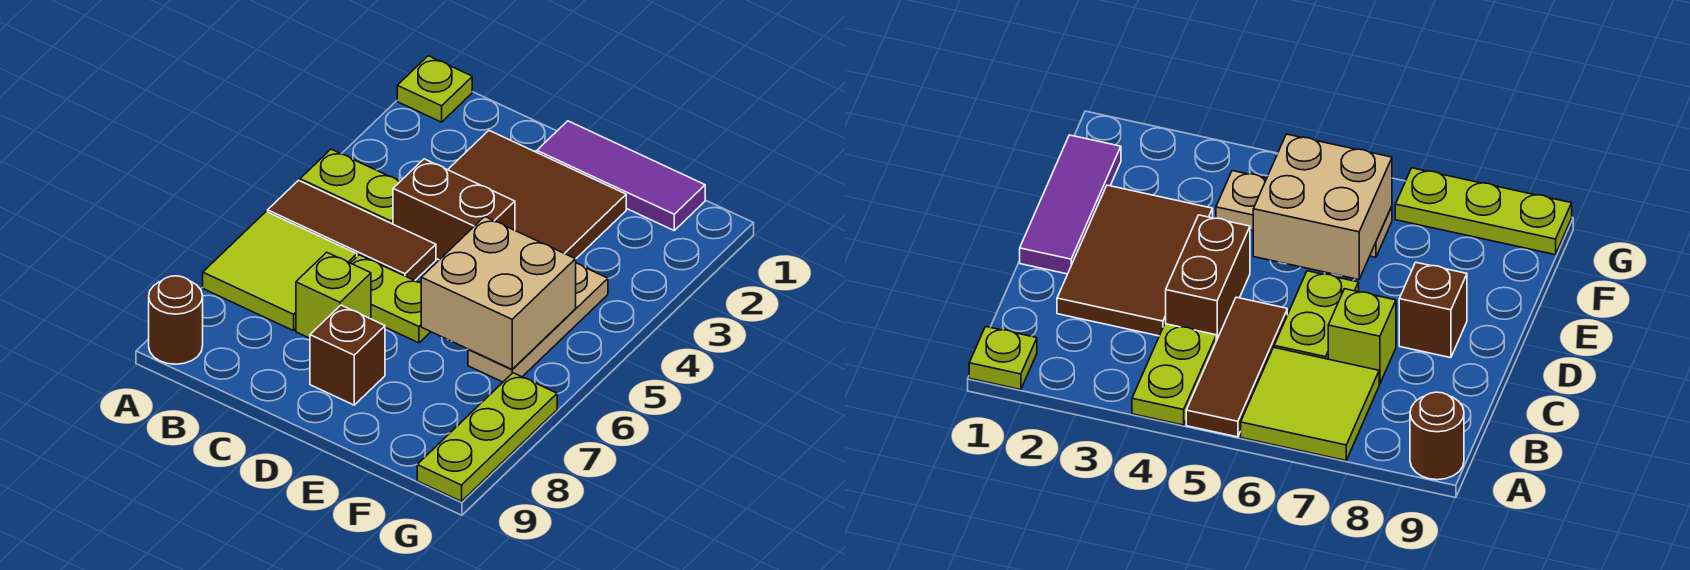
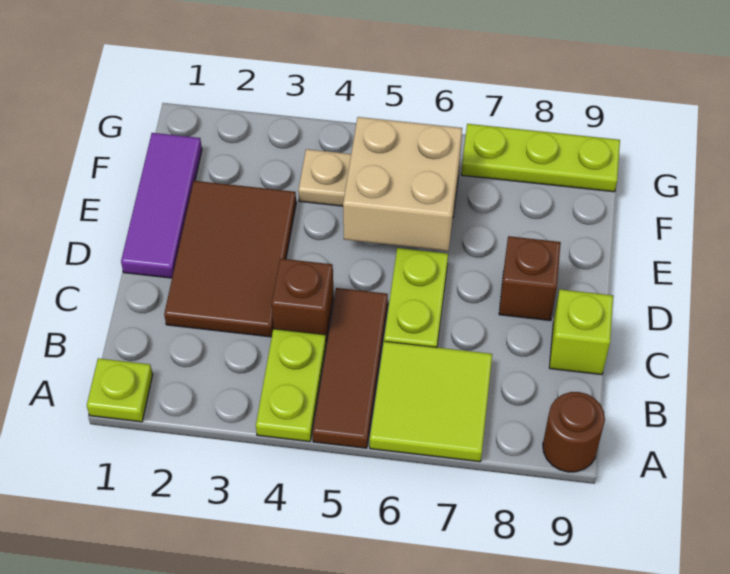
brown brick C4:D4 level 1 -> brown brick C4 level 1
lime brick C7 level 1 -> lime brick C9 level 1

